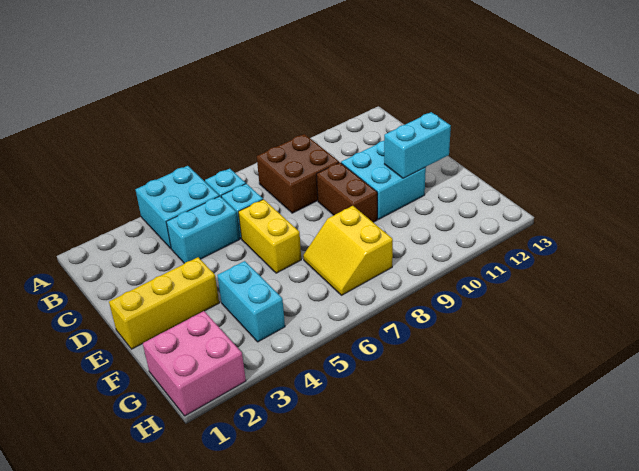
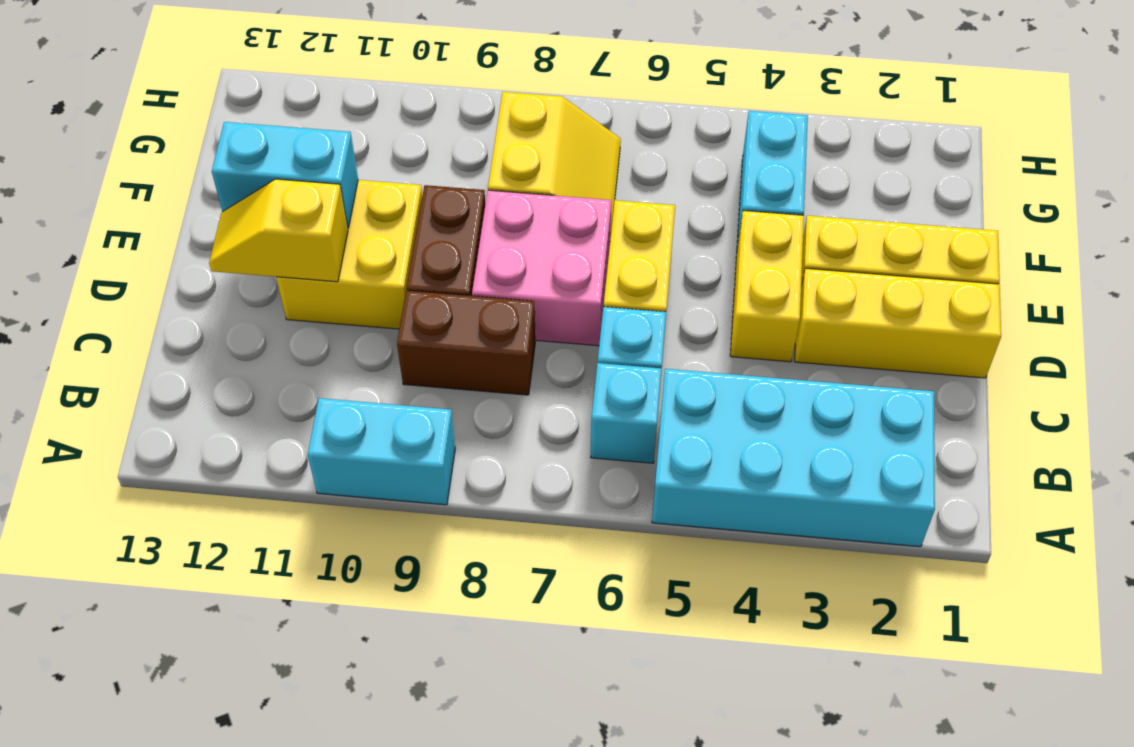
cyan brick A4:B5 level 1 -> cyan brick A2:B5 level 1
brown brick B8:C9 level 1 -> brown brick C8:C9 level 1
cyan brick C4:C5 level 1 -> cyan brick A9:A10 level 1
none -> yellow brick D1:D3 level 1
none -> yellow brick D4:E4 level 1
cyan brick D10:E11 level 1 -> yellow brick D10:E11 level 1
none -> yellow slope D11:D12 level 2 top 11
pink brick G1:H2 level 1 -> pink brick D7:E8 level 1

